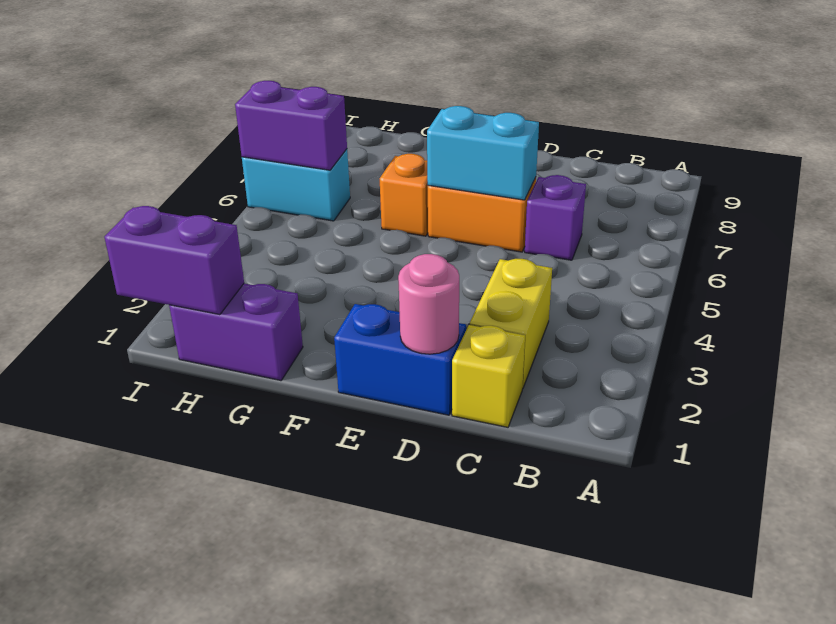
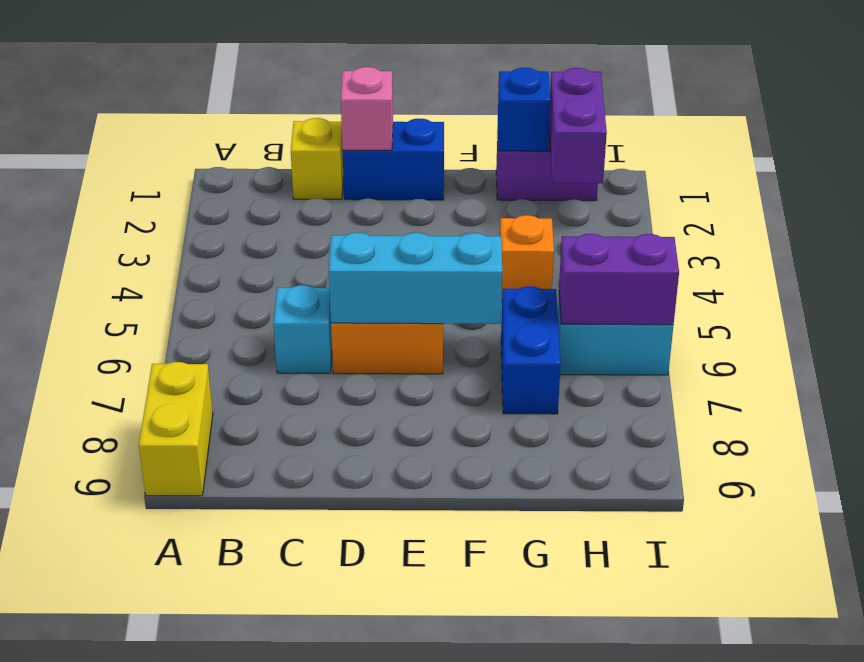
yellow brick C2:C3 level 1 -> yellow brick A8:A9 level 1
purple brick C6 level 1 -> cyan brick C6 level 1
pink round brick D1 level 2 -> pink brick D1 level 2
cyan brick D6:E6 level 2 -> cyan brick D6:F6 level 2
orange brick F6 level 1 -> orange brick G4 level 1
none -> blue brick G1 level 2
none -> blue brick G6:G7 level 1
purple brick H1:I1 level 2 -> purple brick H1:H2 level 2

